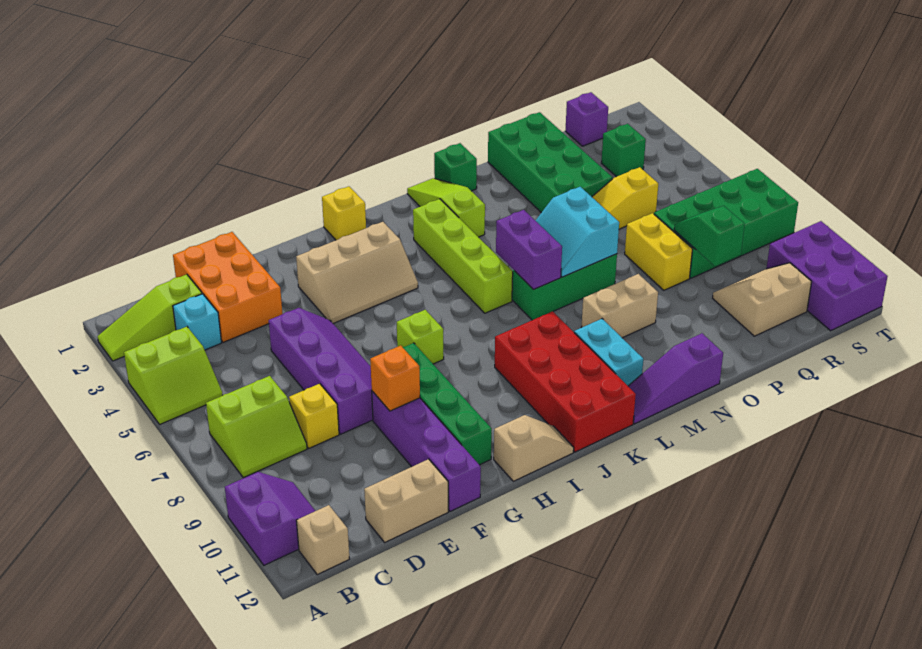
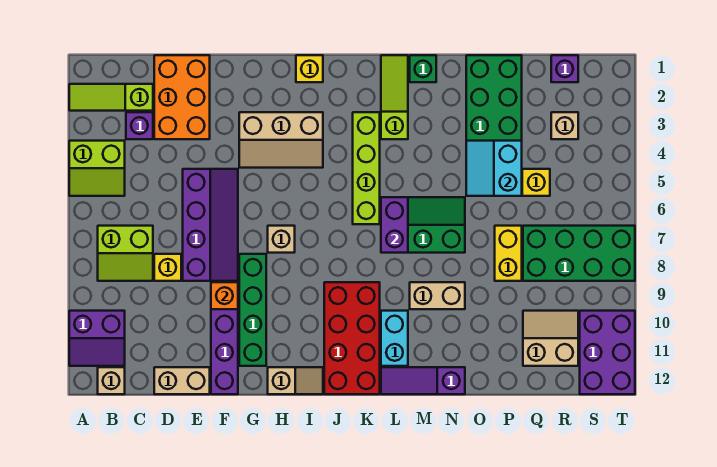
purple slope A10:B11 level 1 top A -> purple slope A10:B11 level 1 top 10
cyan brick C3 level 1 -> purple brick C3 level 1
lime brick H7 level 1 -> tan brick H7 level 1
cyan slope M6:N7 level 2 top N -> cyan slope O4:P5 level 2 top P
green slope Q8:Q9 level 2 top 9 -> none
green brick R3 level 1 -> tan brick R3 level 1

